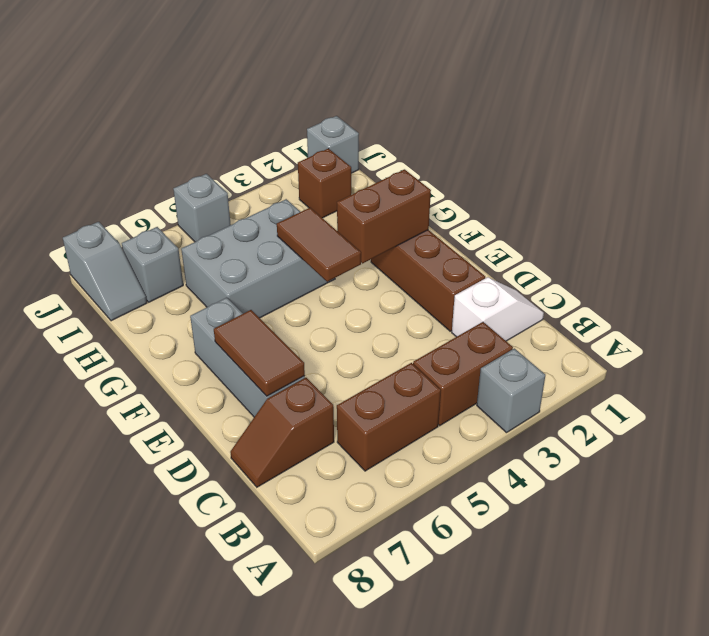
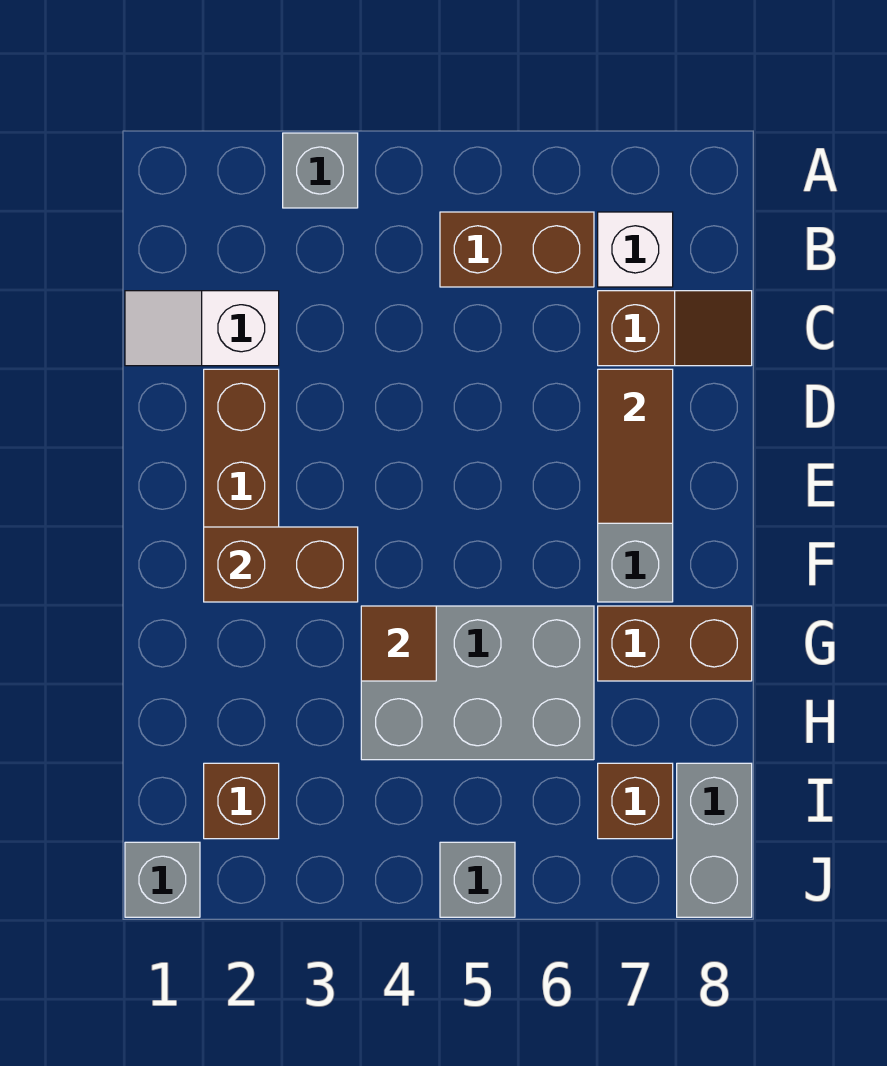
brown brick B3:B4 level 1 -> brown brick G7:G8 level 1
none -> white brick B7 level 1
brown tile F4:G4 level 2 -> brown tile G4 level 2
grey brick I7 level 1 -> brown brick I7 level 1
grey slope I8:J8 level 1 top J -> grey brick I8:J8 level 1

